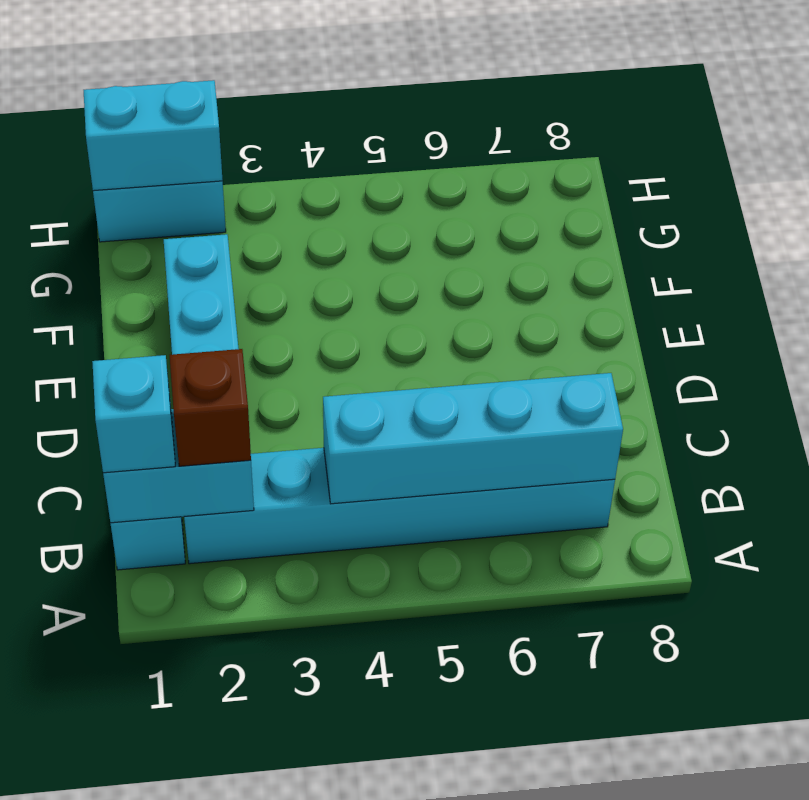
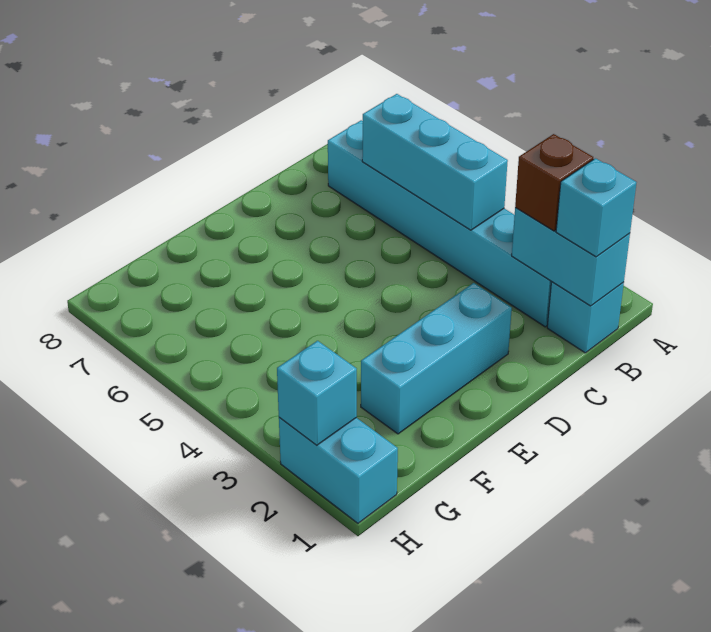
cyan brick B4:B7 level 2 -> cyan brick B4:B6 level 2
cyan brick H1:H2 level 2 -> cyan brick H2 level 2

